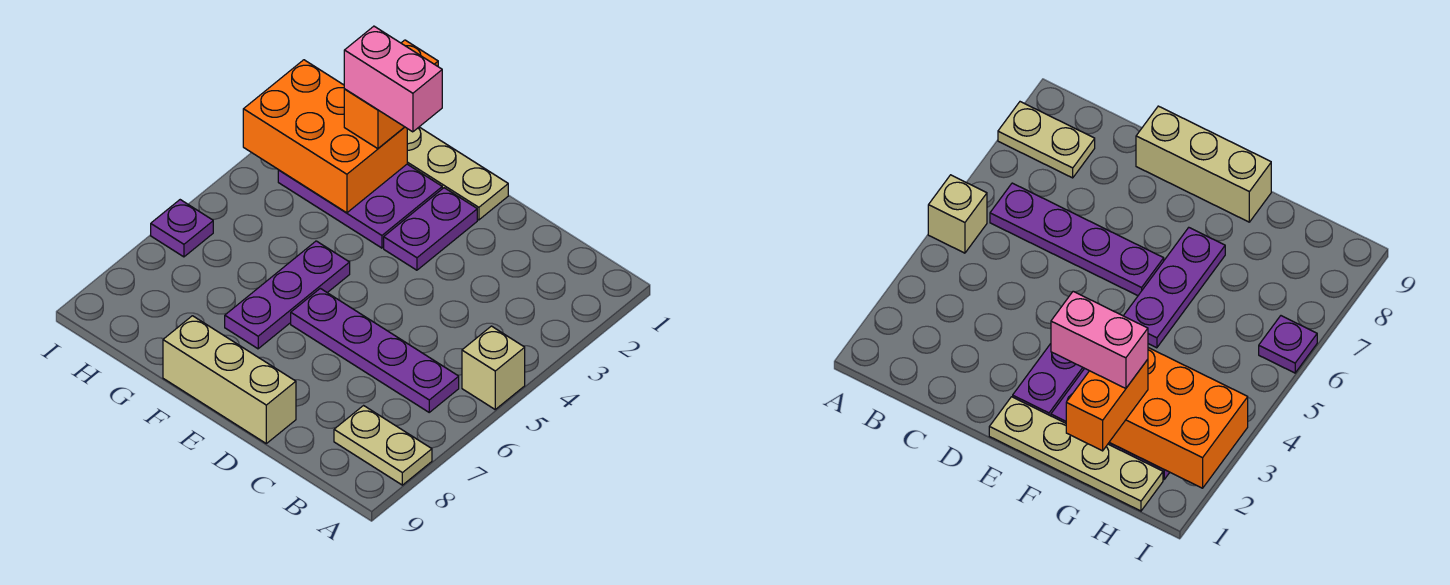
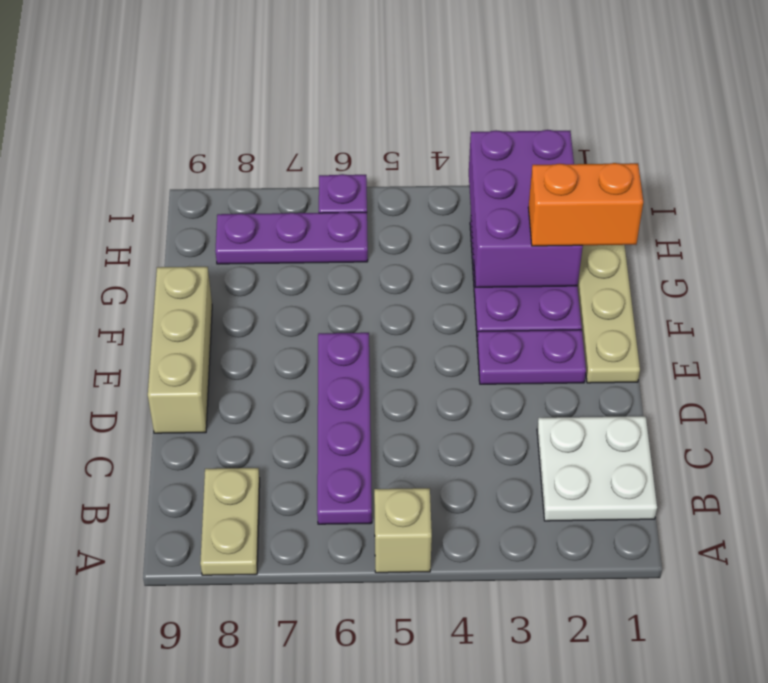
none -> white plate B1:C2 level 1
pink brick F2:G2 level 4 -> none
purple plate F5:F7 level 1 -> purple plate H6:H8 level 1
orange brick G2:I3 level 2 -> purple brick G2:I3 level 2

